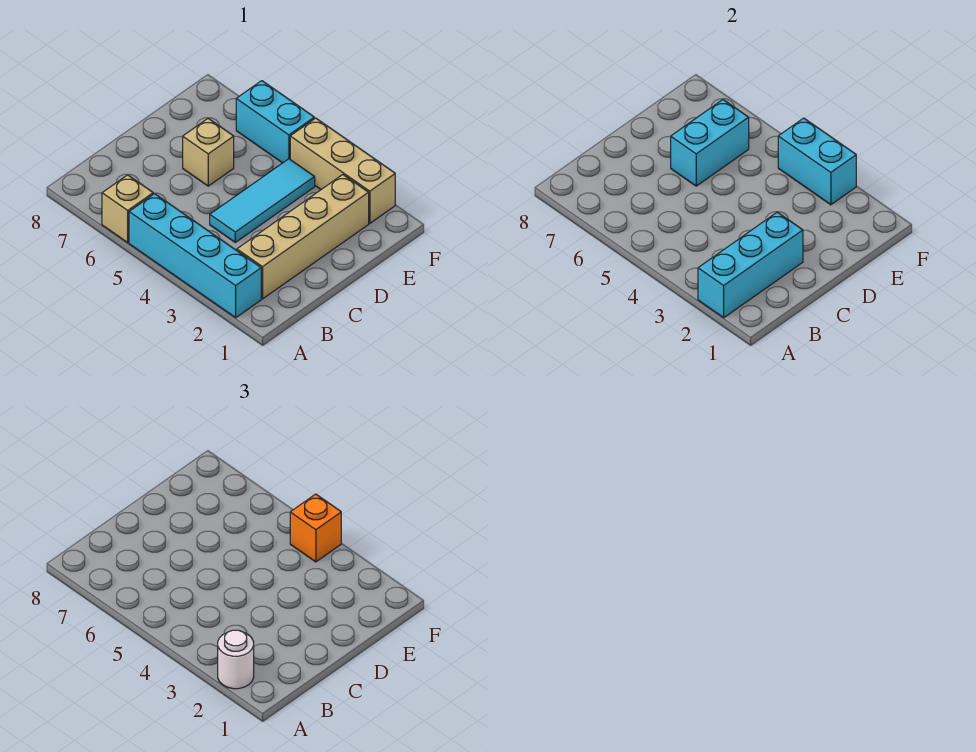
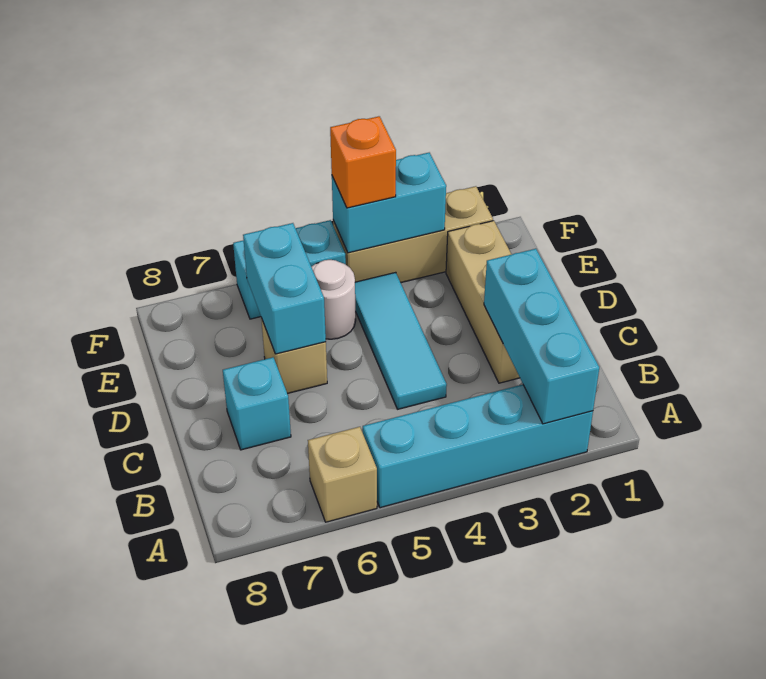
white round brick A2 level 3 -> white round brick E5 level 1
tan brick B2:E2 level 1 -> tan brick C2:E2 level 1
none -> cyan brick C7 level 1

